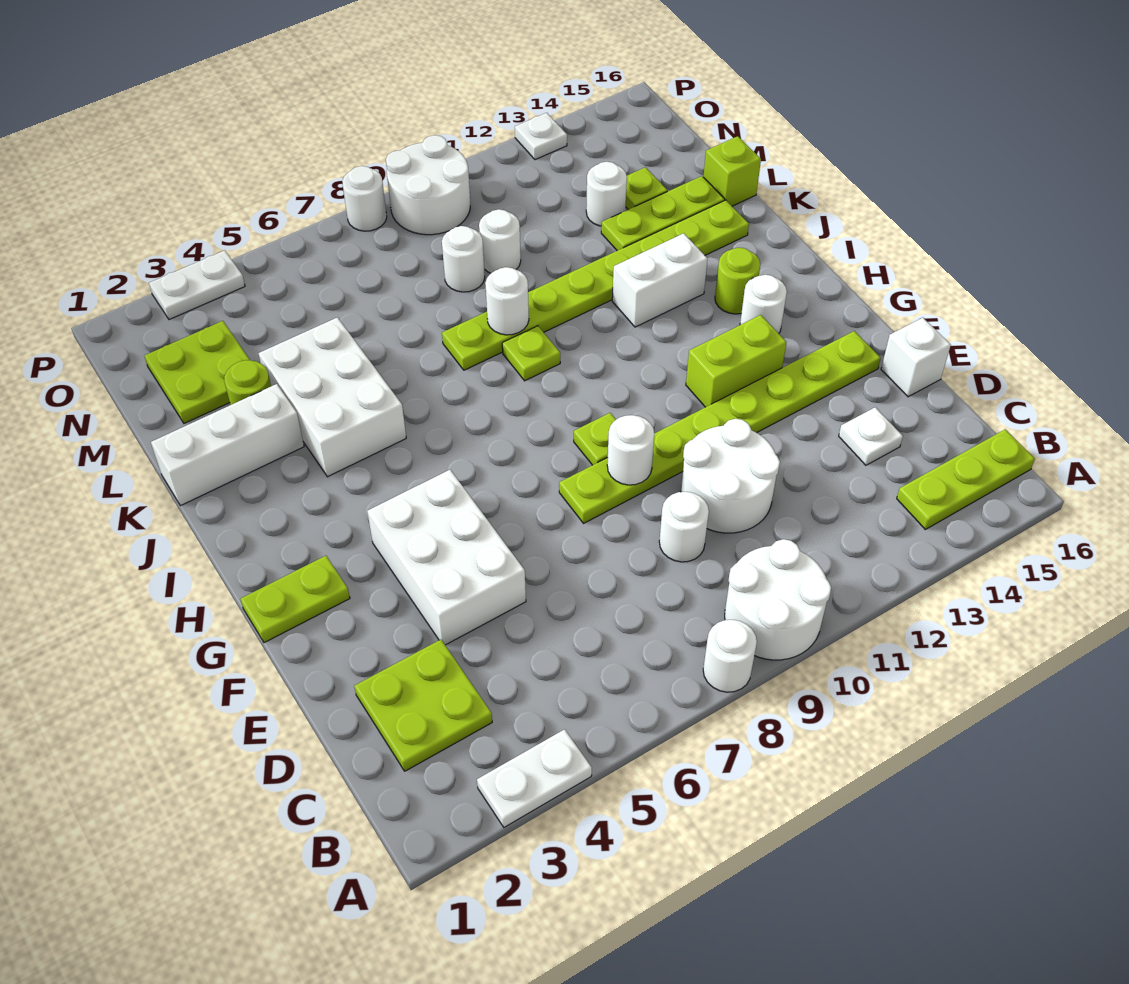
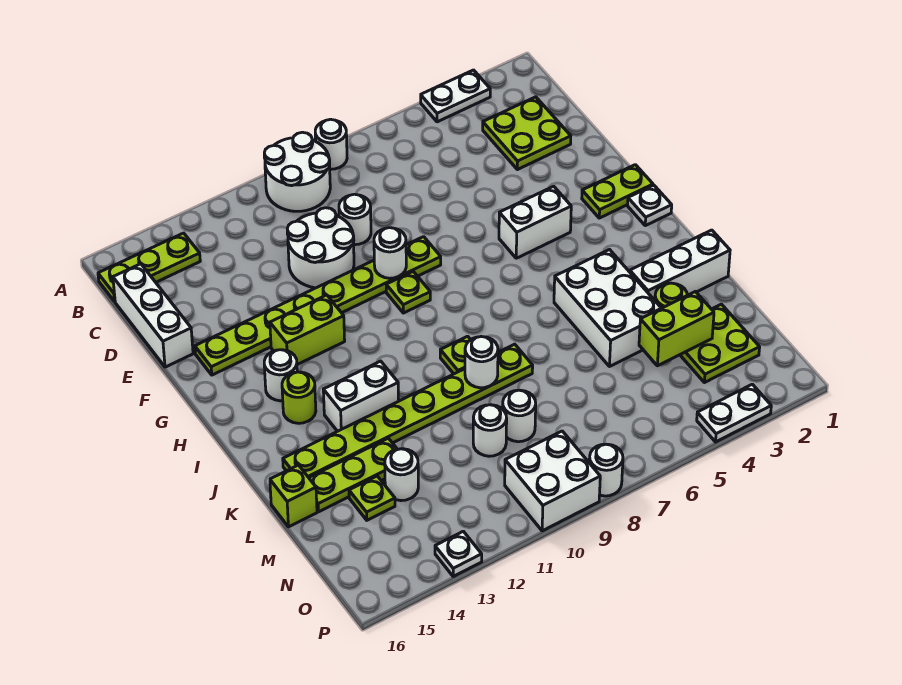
white plate D14 level 1 -> white plate H1 level 1
white brick E4:G5 level 1 -> white brick G4:G5 level 1
white brick E16 level 1 -> white brick C16:E16 level 1
none -> lime brick M3:M4 level 2
white round brick O9:P10 level 1 -> white brick O9:P10 level 1

